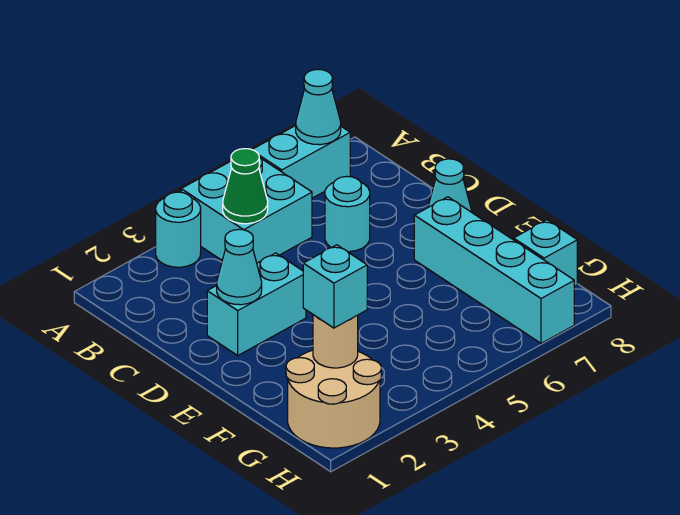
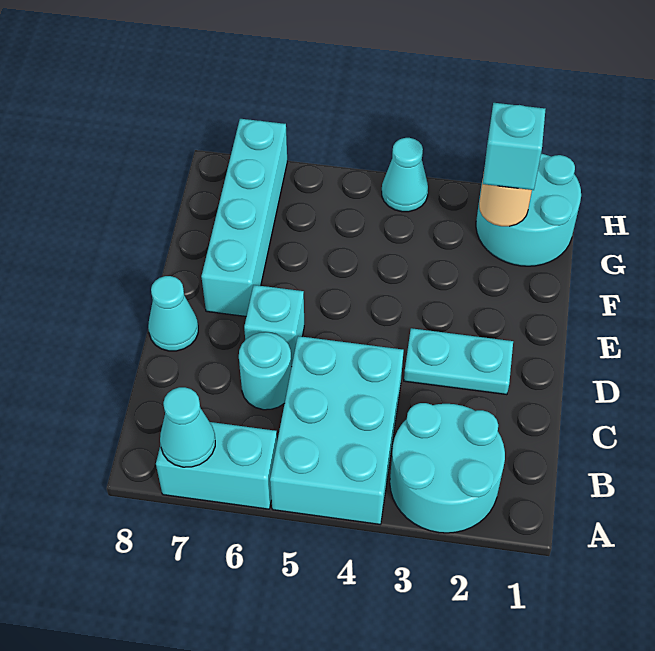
cyan round brick A3 level 1 -> cyan round brick A2:B3 level 1
cyan brick A4:B5 level 1 -> cyan brick A4:C5 level 1
green cone B4 level 2 -> none
cyan brick D2:D3 level 1 -> cyan plate D2:D3 level 1
cyan cone D2 level 2 -> cyan cone H4 level 1
tan round brick G1:H2 level 1 -> cyan round brick G1:H2 level 1
cyan brick G8 level 1 -> cyan brick D6 level 1

